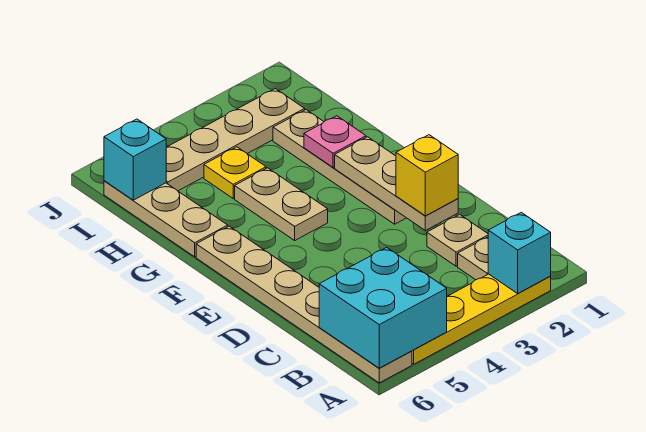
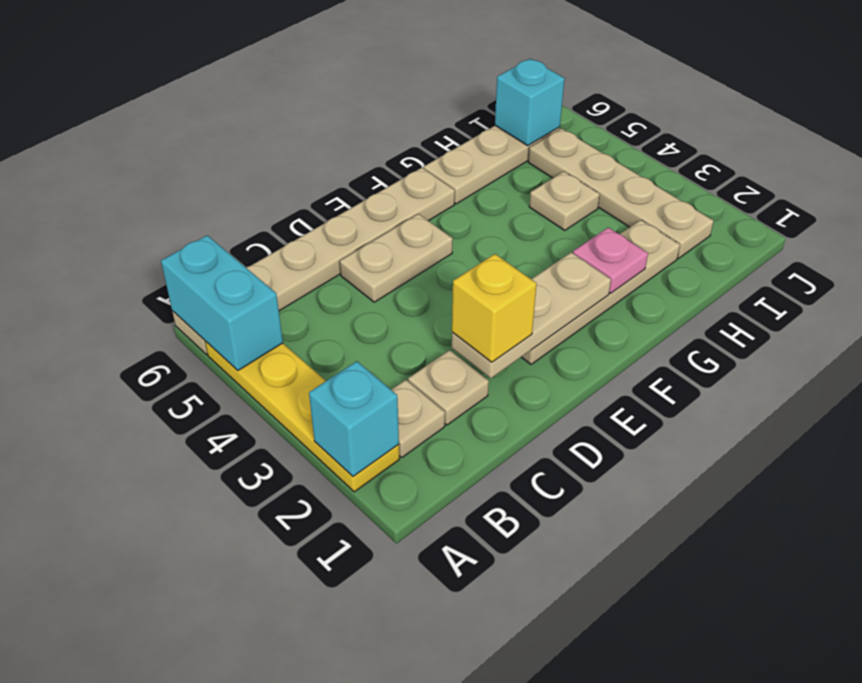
cyan brick A5:B6 level 2 -> cyan brick A5:A6 level 2
tan plate F4:G4 level 1 -> tan plate D5:E5 level 1
yellow plate H4 level 1 -> tan plate H4 level 1

